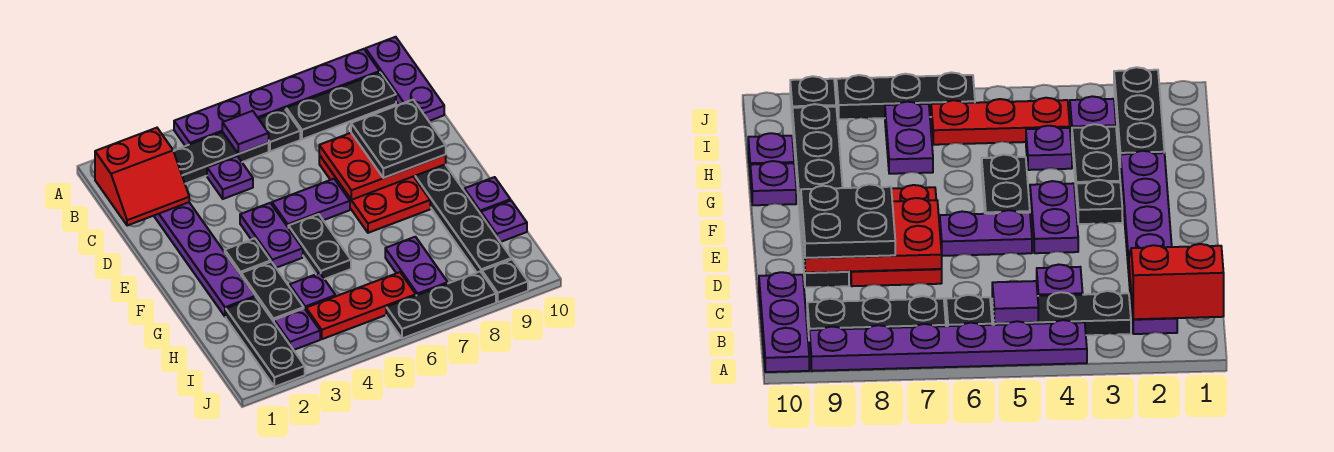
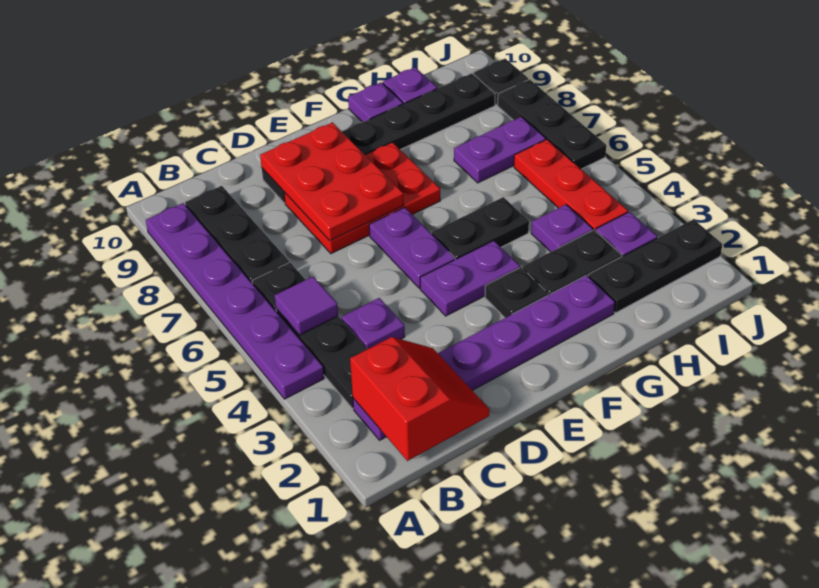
purple plate A10:C10 level 1 -> none
black plate D8:E9 level 3 -> none

